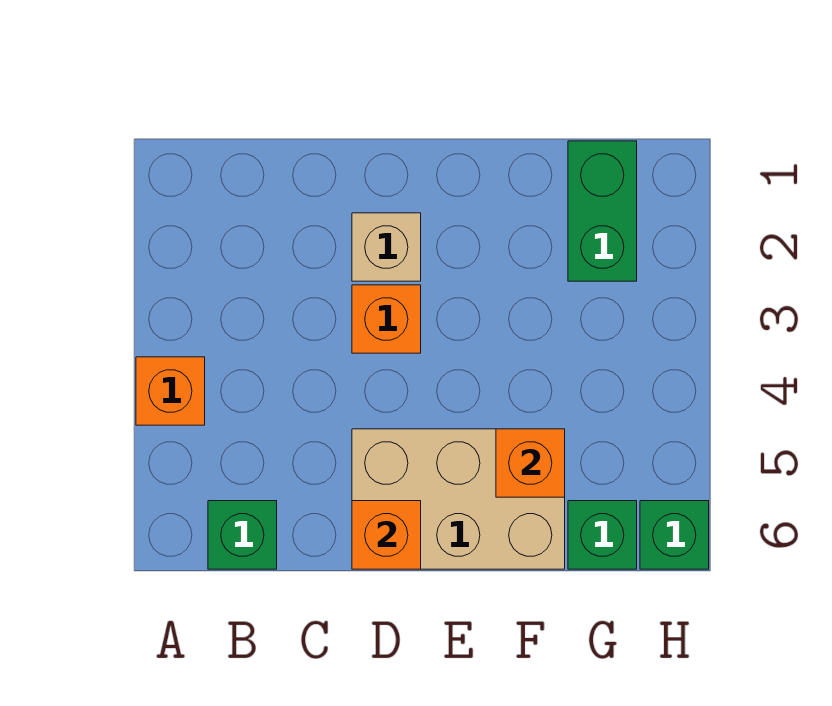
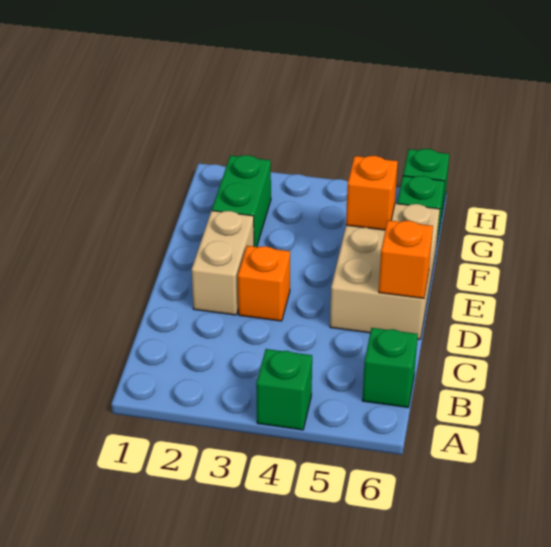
orange brick A4 level 1 -> green brick A4 level 1
tan brick D2 level 1 -> tan brick D2:E2 level 1
green brick G1:G2 level 1 -> green brick F2:G2 level 1

